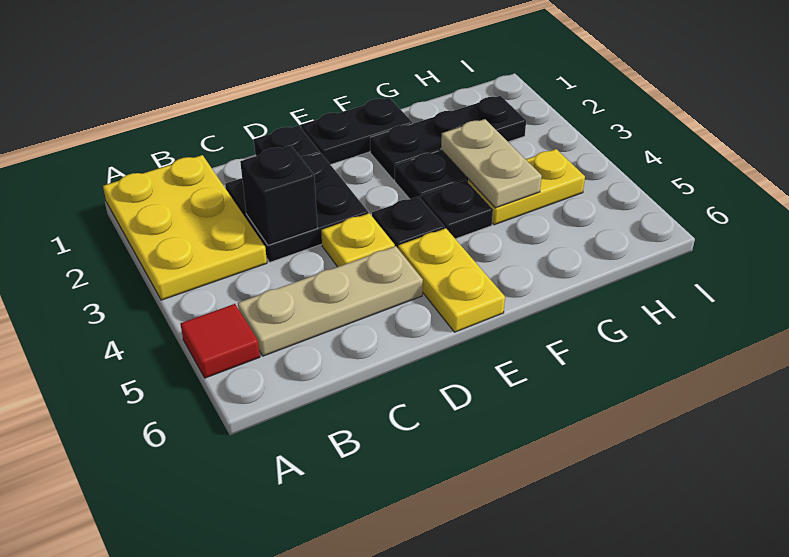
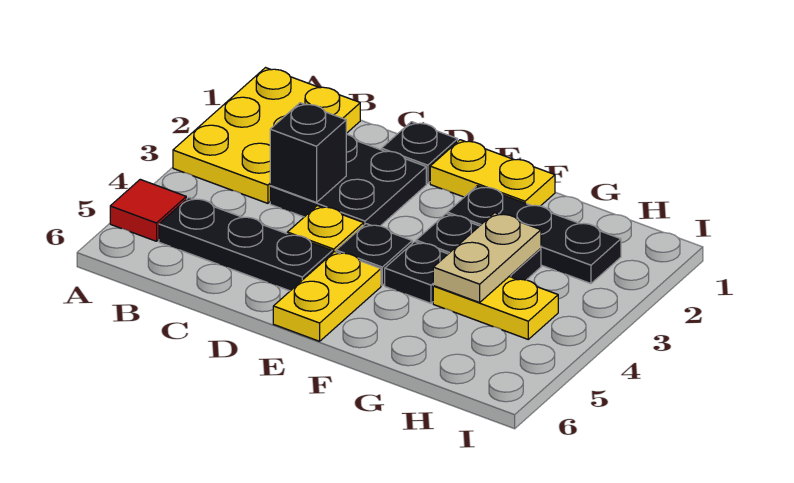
tan plate B5:D5 level 1 -> black plate B5:D5 level 1
black plate E1:F1 level 1 -> yellow plate E1:F1 level 1

